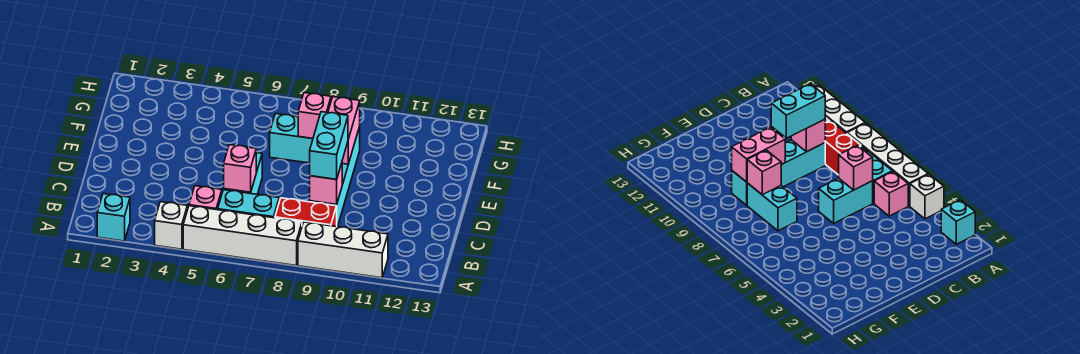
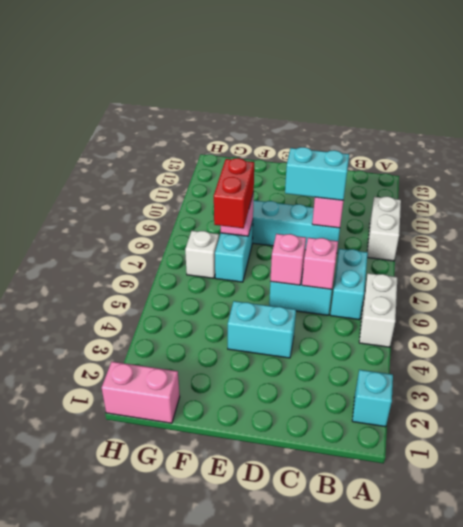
white brick A4 level 1 -> white brick G7 level 1
white brick A5:A8 level 1 -> white brick A5:A6 level 1
white brick A9:A11 level 1 -> white brick A9:A10 level 1
pink brick B5 level 1 -> pink brick D6 level 2
red brick B8:B9 level 1 -> red brick F7:F8 level 3
none -> cyan brick D4:E4 level 1
pink brick E9:F9 level 2 -> pink brick G1:H1 level 1

